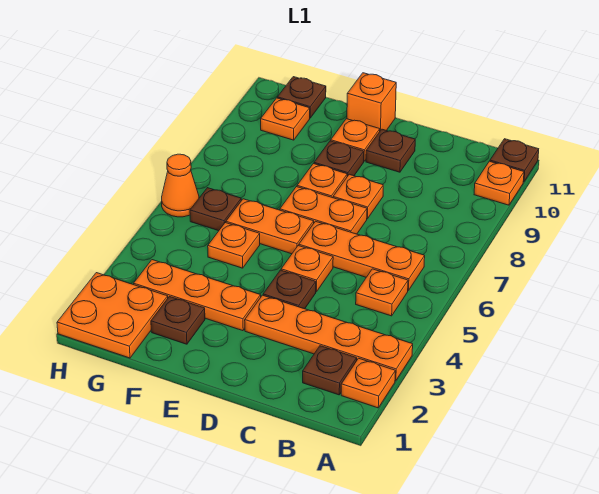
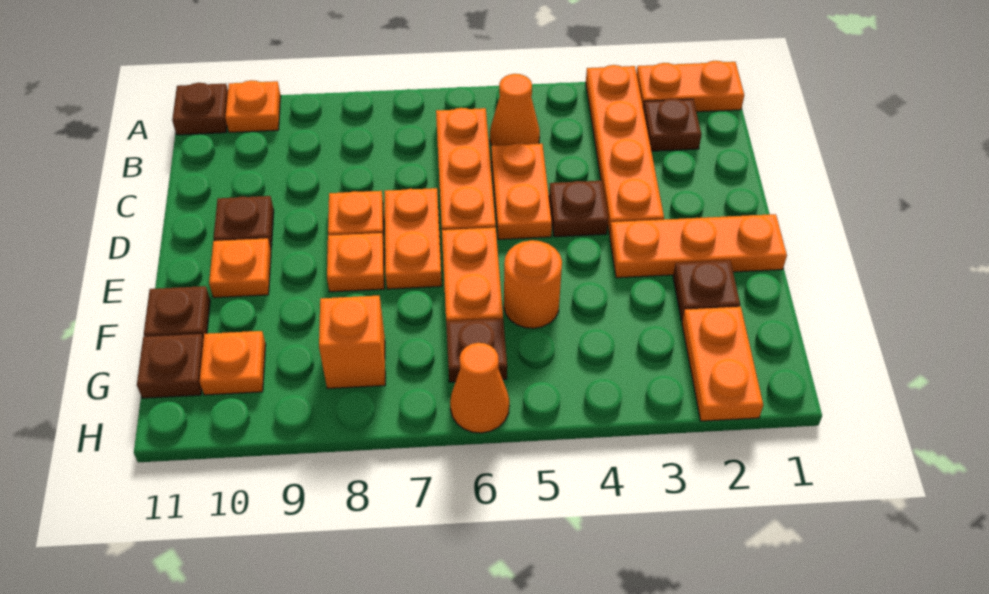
orange plate A2 level 1 -> orange plate A1:A2 level 1
orange plate B5 level 1 -> orange cone B5 level 1
orange plate D5 level 1 -> orange plate C5:D5 level 1
orange plate E3:G3 level 1 -> orange plate E1:E3 level 1
brown plate E9 level 1 -> brown plate F11 level 1
orange brick E11 level 1 -> orange brick G8 level 1
orange plate F5 level 1 -> orange round brick F5 level 1
orange plate G1:H2 level 1 -> orange plate G2:H2 level 1

